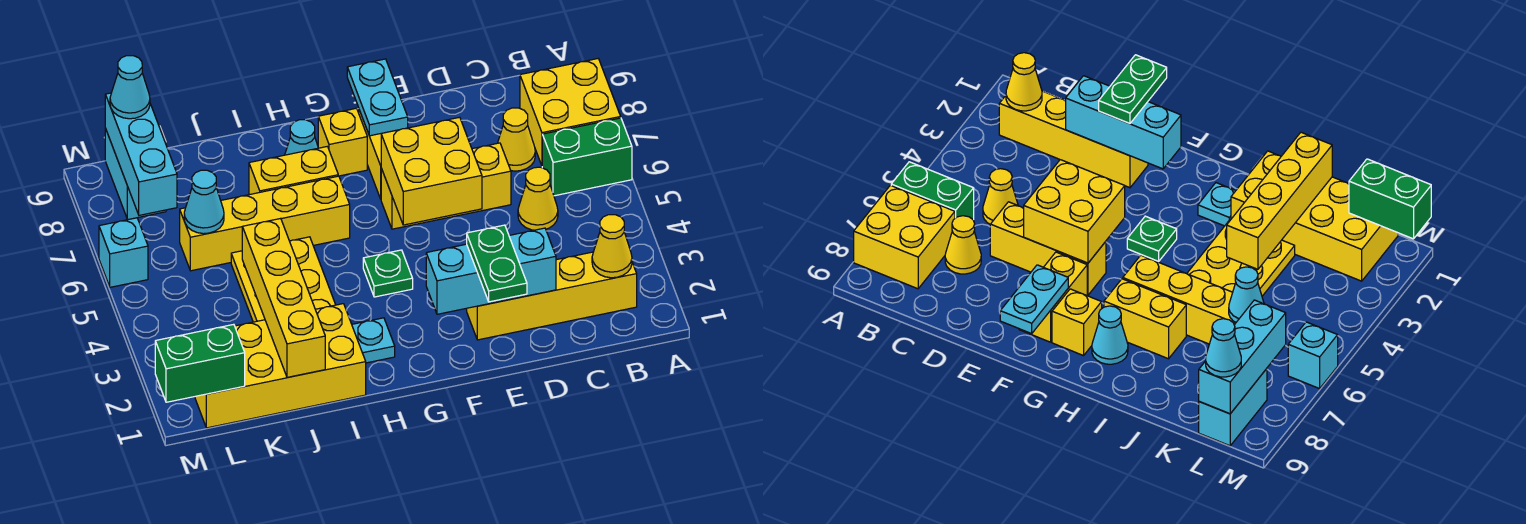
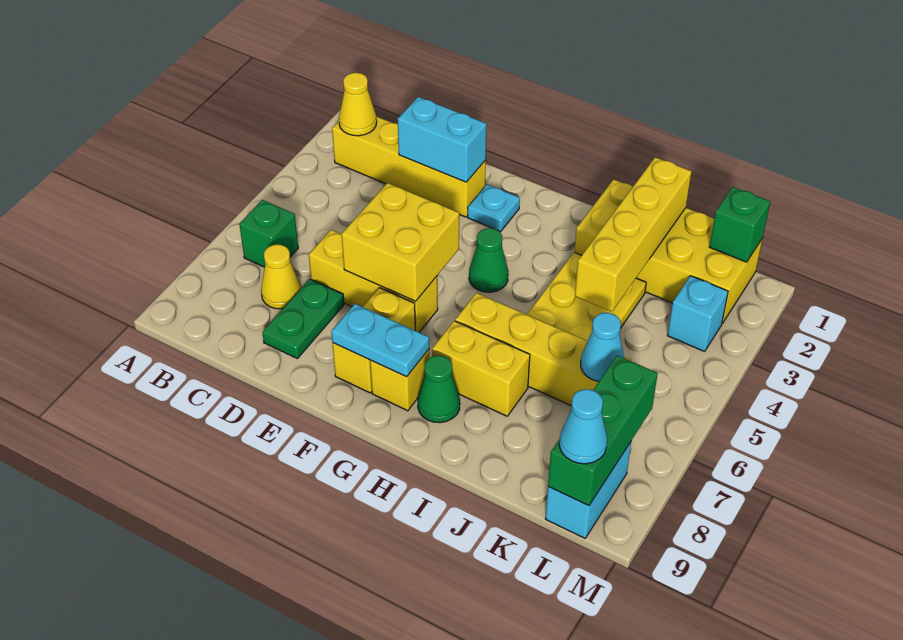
green brick A6:B6 level 1 -> green brick B6 level 1
yellow brick A7:B8 level 1 -> none
yellow cone C5 level 1 -> none
cyan brick D2:F2 level 2 -> cyan brick D2:E2 level 2
green plate E1:E2 level 3 -> green plate D7:D8 level 1
cyan plate F8:F9 level 2 -> cyan plate F8:G8 level 2
green plate G4 level 1 -> green cone G4 level 1
cyan plate H2 level 1 -> cyan plate F2 level 1
cyan cone H8 level 1 -> green cone H8 level 1
green brick L1:M1 level 2 -> green brick L1 level 2
cyan brick L7:L9 level 2 -> green brick L7:L9 level 2
cyan brick M6 level 1 -> cyan brick L3 level 1

